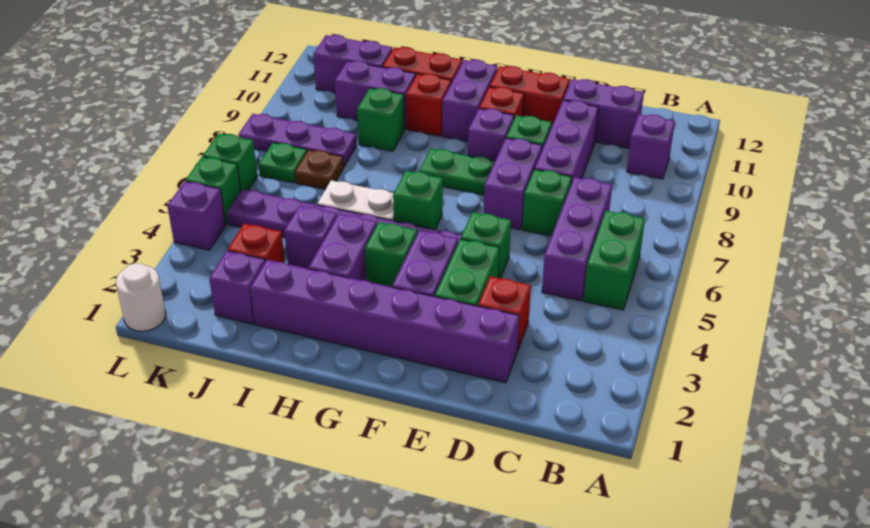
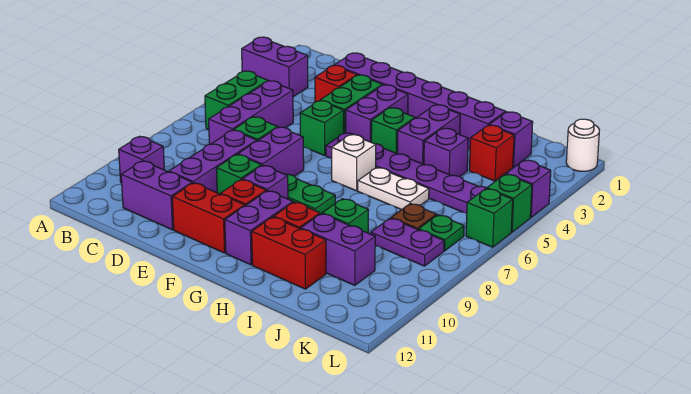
green brick G6 level 1 -> white brick G6 level 1
purple plate J8:L8 level 1 -> purple plate J8:K8 level 1
purple brick J11:K11 level 1 -> purple brick A3:B3 level 1

